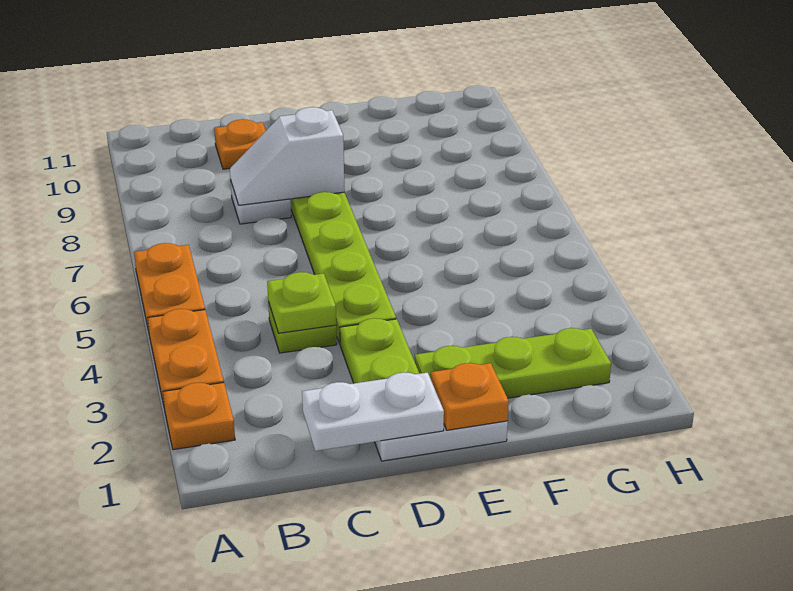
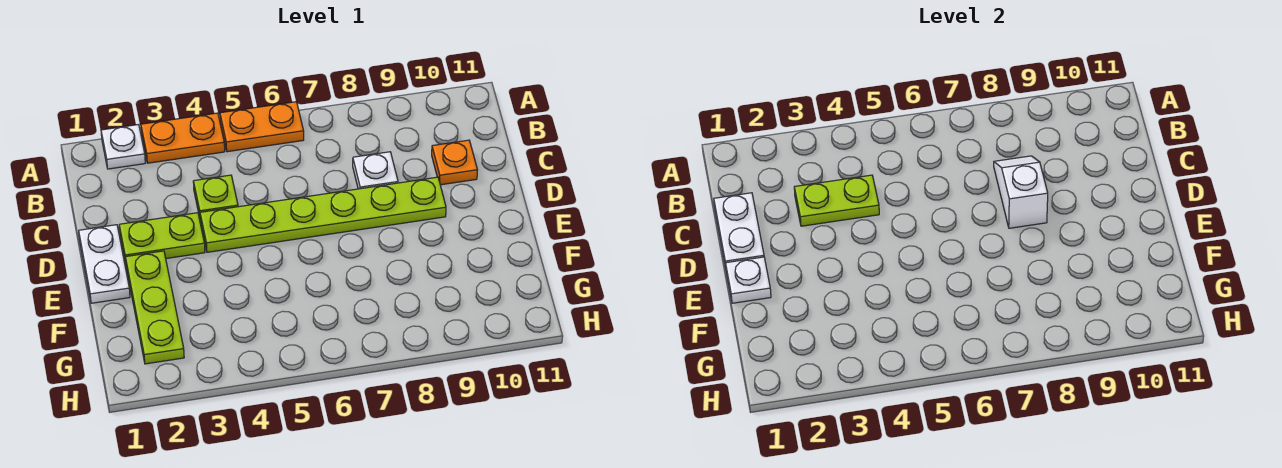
orange plate A2 level 1 -> white plate A2 level 1
lime plate C4 level 2 -> lime plate C3:C4 level 2
orange plate E1 level 2 -> white plate E1 level 2

